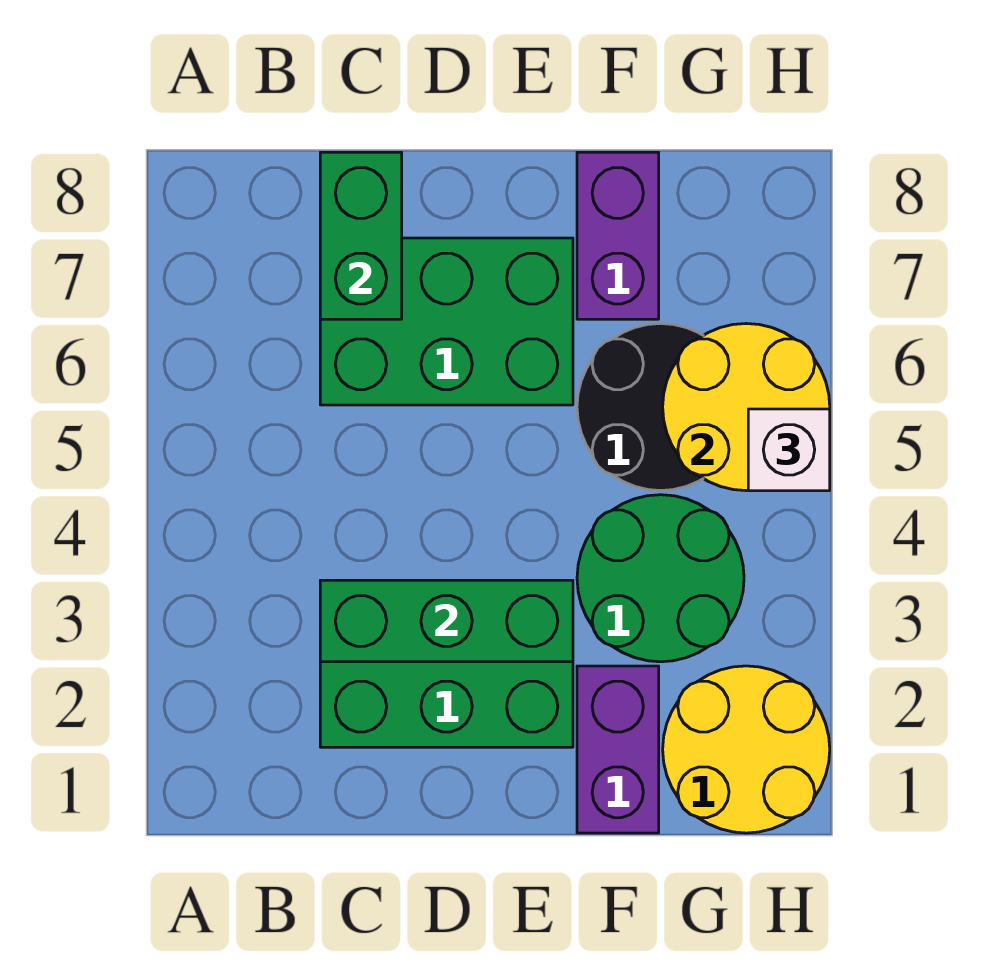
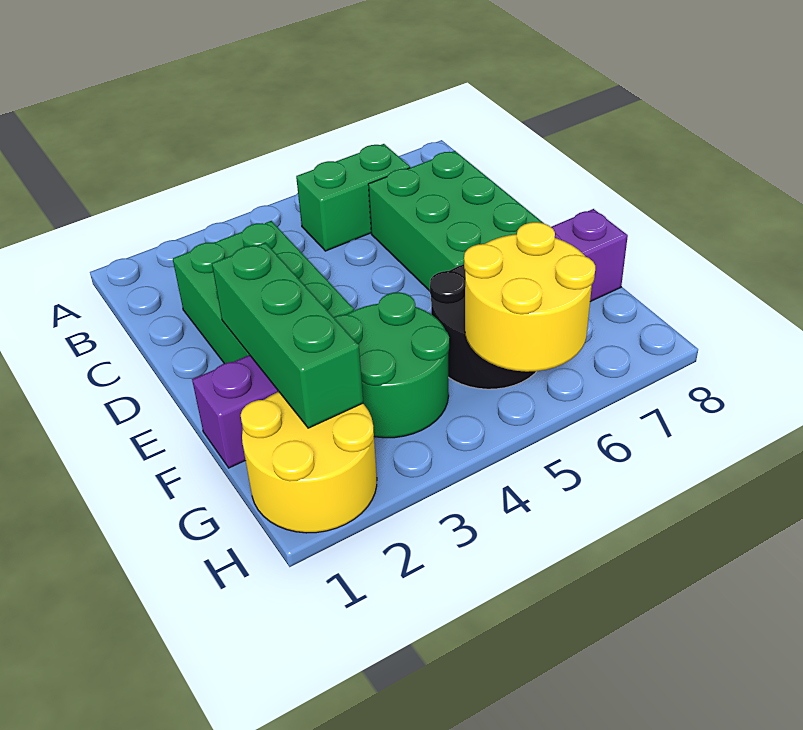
green brick C3:E3 level 2 -> green brick E2:G2 level 2
green brick C7:C8 level 2 -> green brick B5:B6 level 1
white brick H5 level 3 -> none

